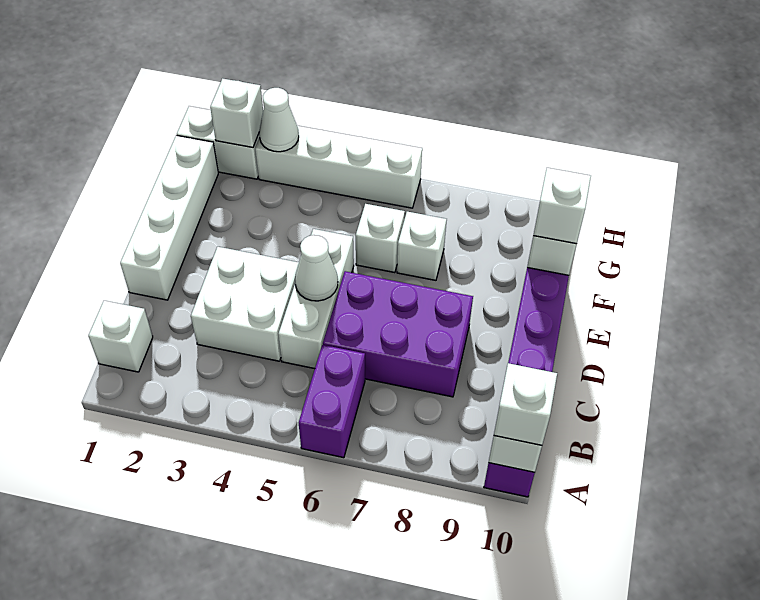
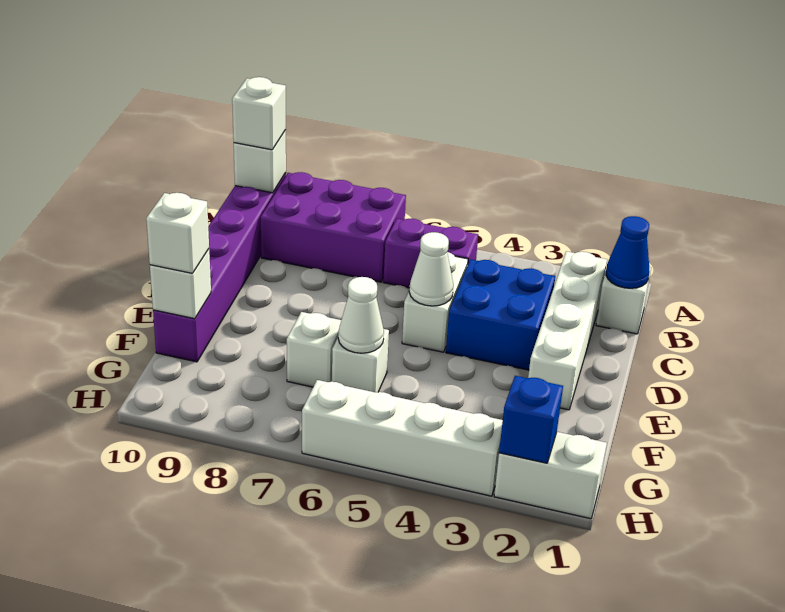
purple brick A6:B6 level 1 -> purple brick B5:B6 level 1
none -> blue cone B1 level 2
white brick C3:D4 level 1 -> blue brick C3:D4 level 1
white brick C5:E5 level 1 -> white brick C5:D5 level 1
purple brick C6:D8 level 1 -> purple brick A7:B9 level 1
white brick D1:G1 level 1 -> white brick B2:E2 level 1
white brick H2 level 2 -> blue brick H2 level 2
white cone H3 level 2 -> white cone F6 level 2

